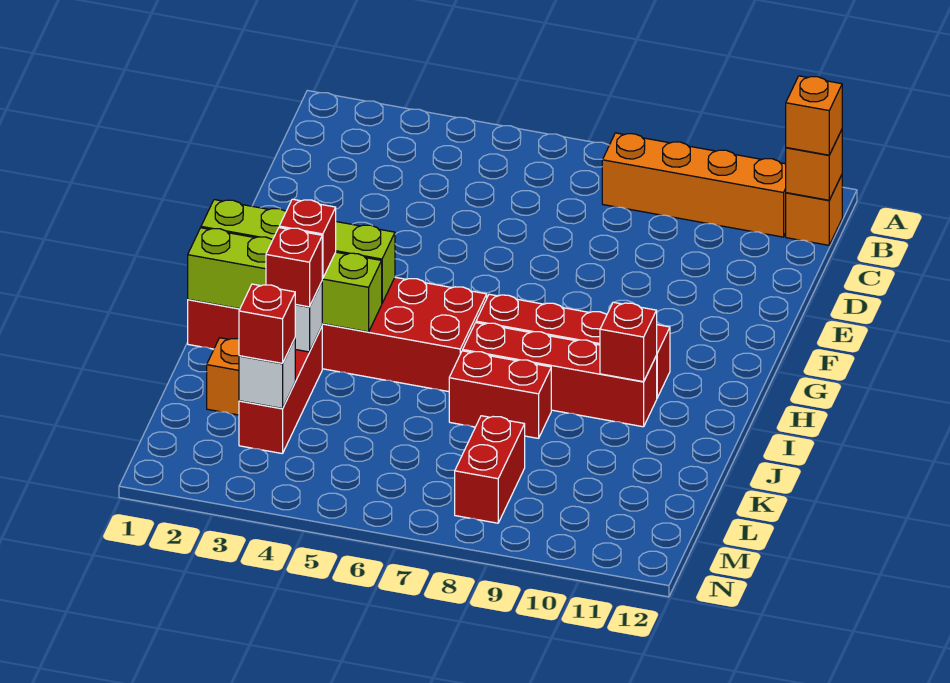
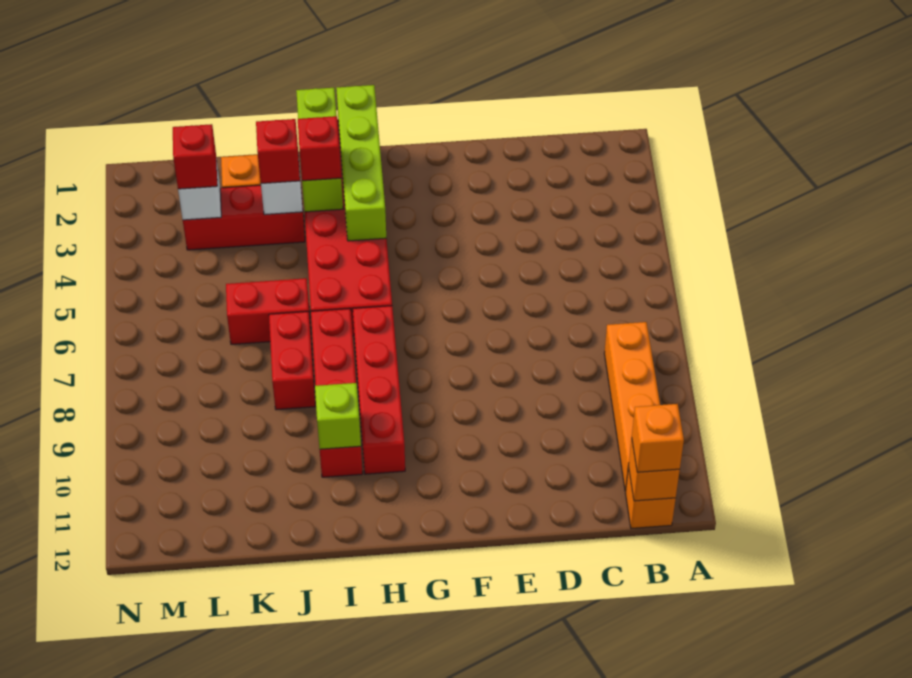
lime brick I1:I4 level 2 -> lime brick I1:I3 level 2
red brick I10 level 2 -> lime brick I10 level 2
red brick L8:M8 level 1 -> red brick J6:K6 level 1

